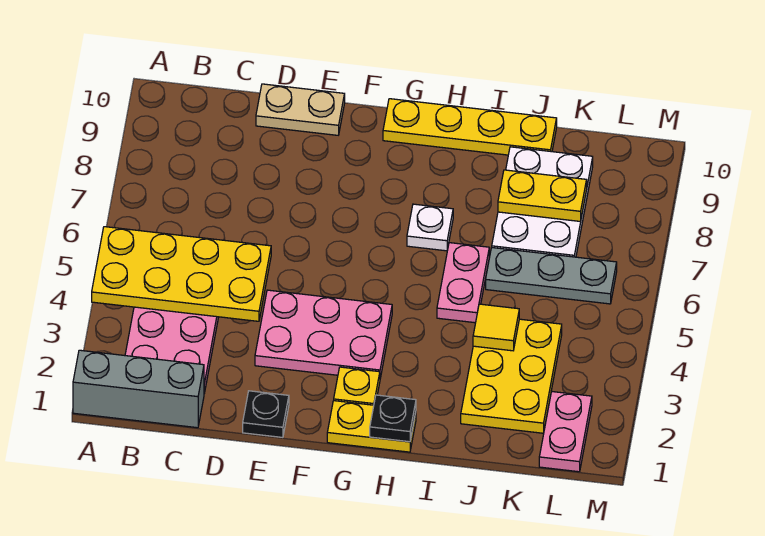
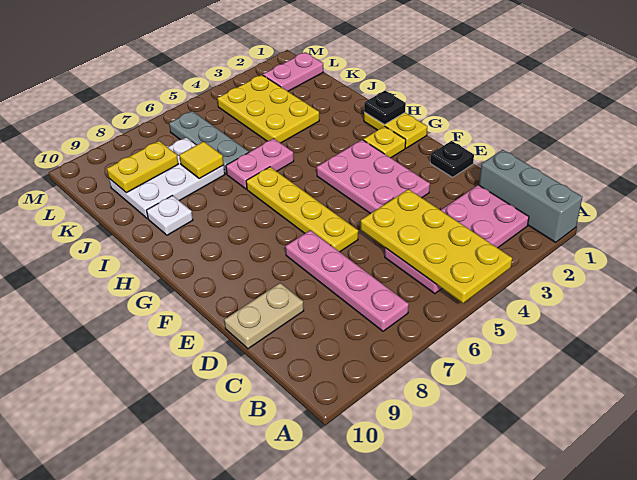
none -> pink plate B7:E7 level 1
tan plate D10:E10 level 1 -> tan plate D9:D10 level 1
yellow plate G10:J10 level 1 -> yellow plate E6:H6 level 1
white plate H7 level 1 -> white plate I9 level 1
yellow plate J2:K4 level 1 -> yellow plate J3:L4 level 1
yellow tile J4 level 2 -> yellow tile J7 level 2
yellow plate J8:K8 level 2 -> yellow plate K8:K9 level 2

